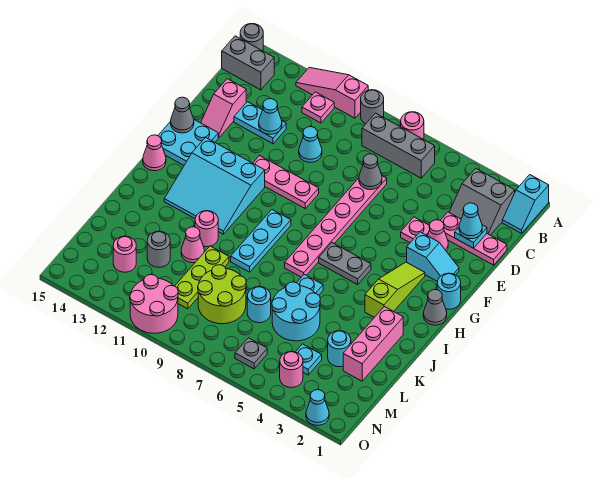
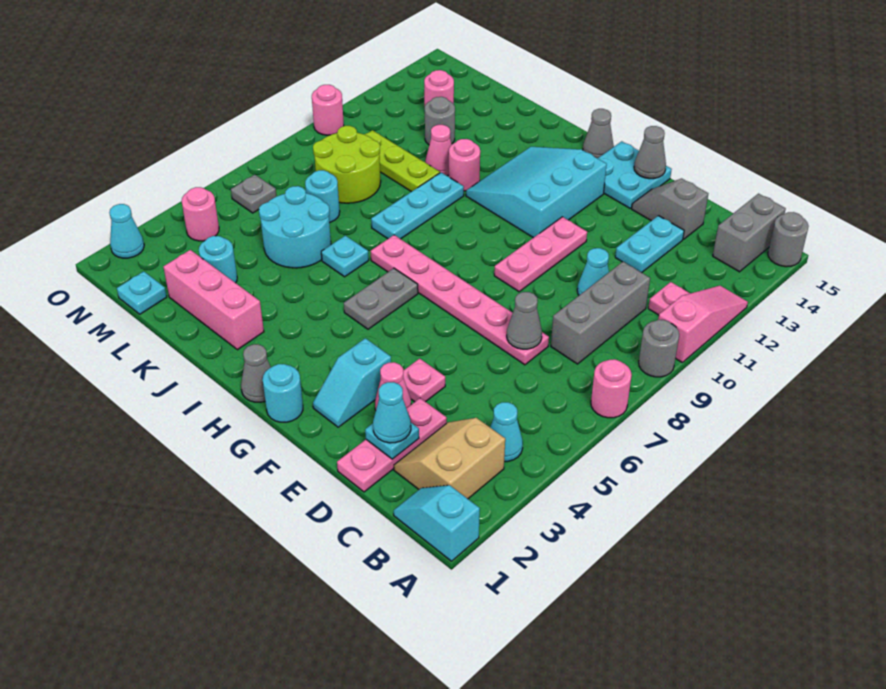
grey slope B2:C3 level 1 top B -> tan slope B2:C3 level 1 top B
grey brick B6:B8 level 1 -> grey brick C8:C10 level 1
cyan cone D12 level 2 -> cyan cone B4 level 1
pink slope D14:E14 level 1 top D -> grey slope D14:E14 level 1 top D
lime slope G3:I3 level 1 top I -> none
cyan plate H9:J9 level 1 -> cyan plate J8:J10 level 1
pink cone H15 level 1 -> grey cone H15 level 1
cyan plate M4 level 1 -> cyan plate M1 level 1
pink round brick N10:O11 level 1 -> pink round brick O10 level 1

